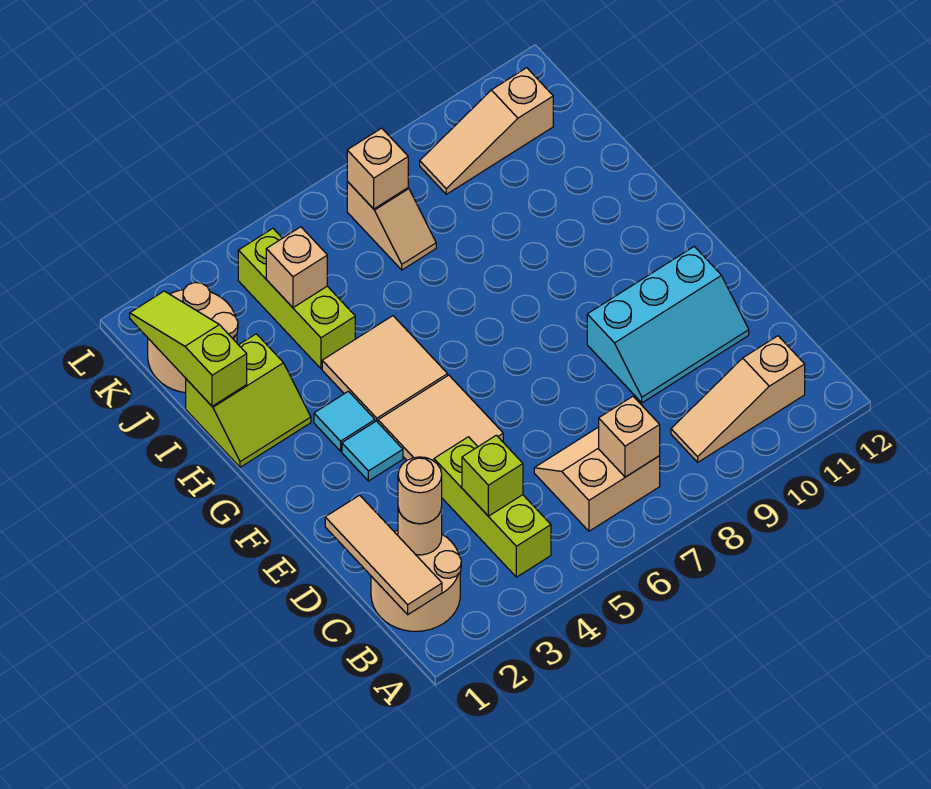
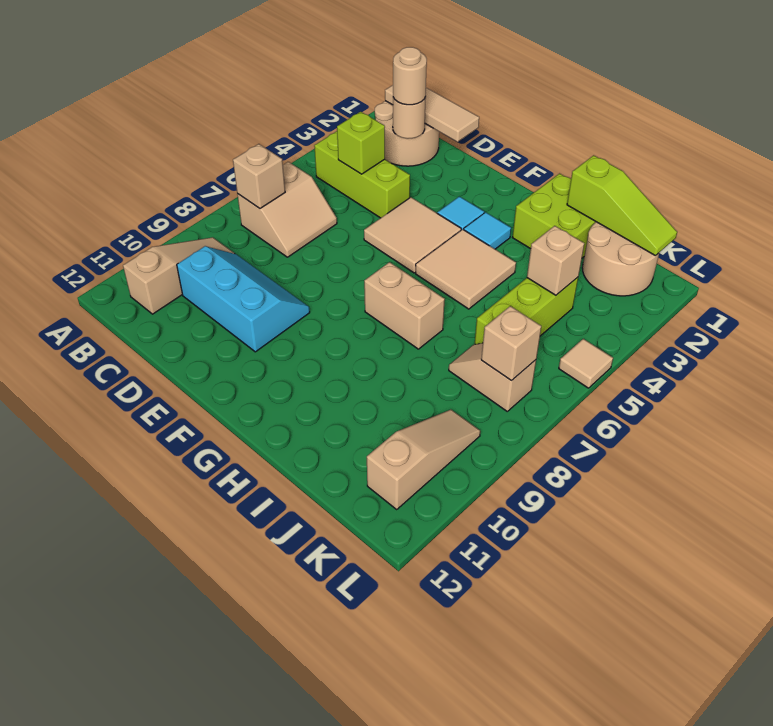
cyan slope D9:E11 level 1 top E -> cyan slope C9:E10 level 1 top 10
none -> tan brick G7:H7 level 1
lime slope H1:I2 level 1 top I -> lime brick H1:I2 level 1
lime brick I4:K4 level 1 -> lime brick J4:J6 level 1
none -> tan tile L5 level 1

